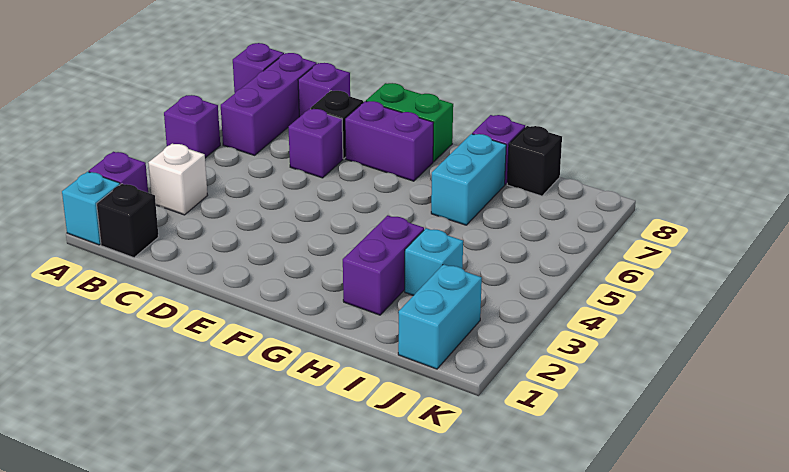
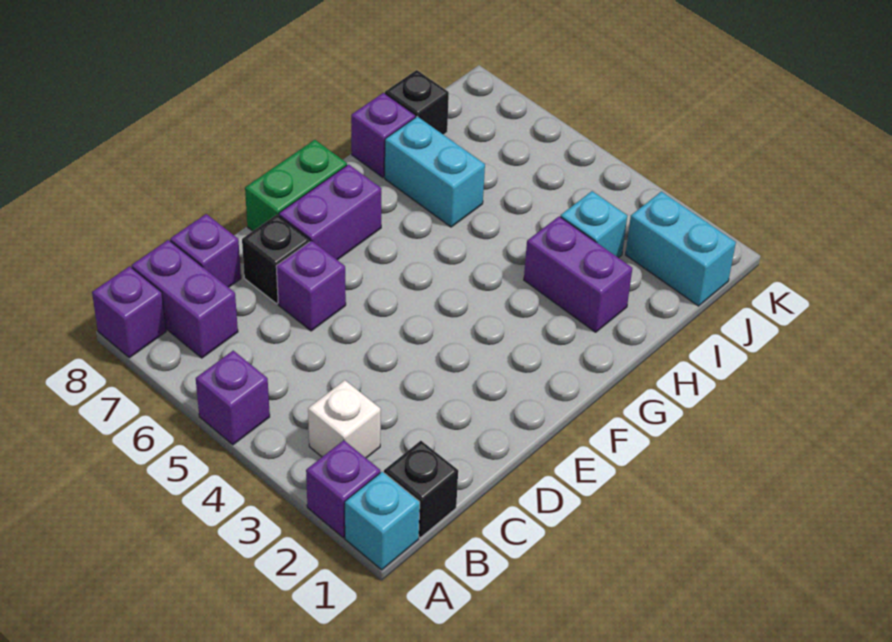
purple brick B6:B8 level 1 -> purple brick B7:B8 level 1

